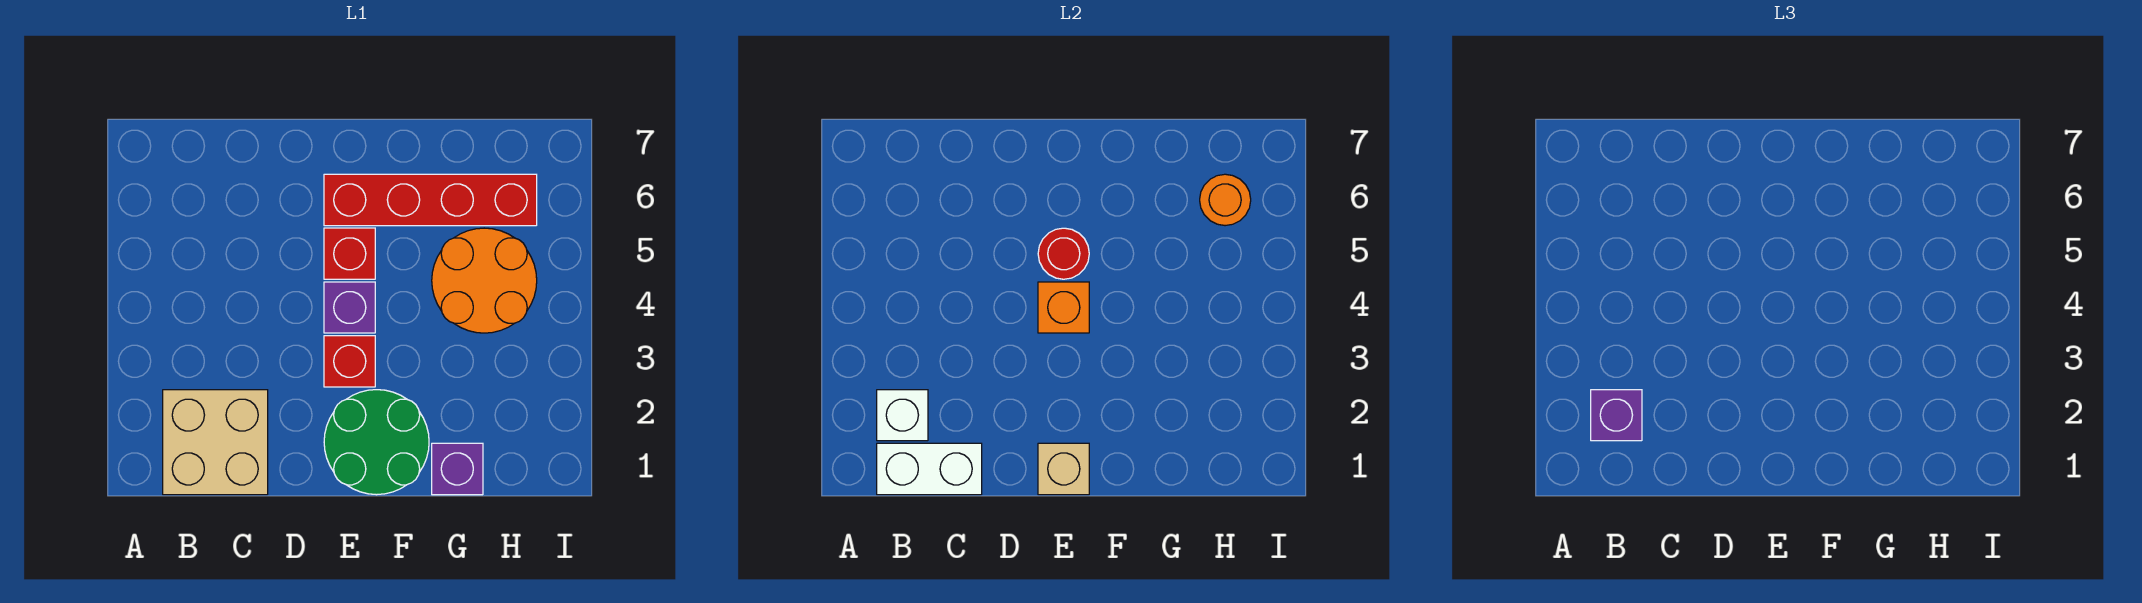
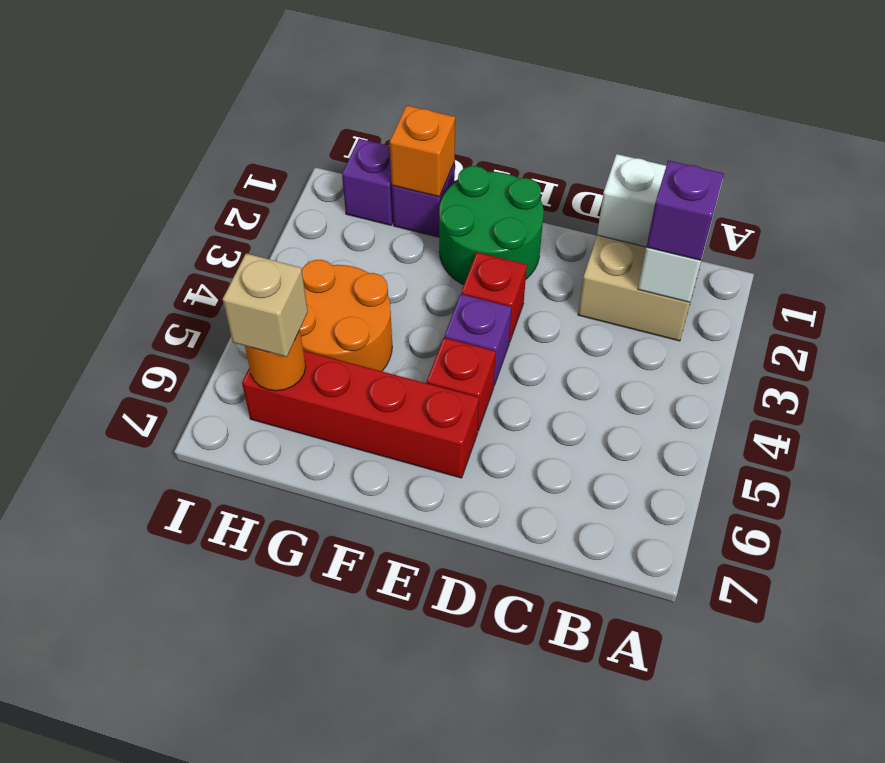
tan brick E1 level 2 -> tan brick H6 level 3
orange brick E4 level 2 -> orange brick G1 level 2
red round brick E5 level 2 -> none
none -> purple brick H1 level 1

